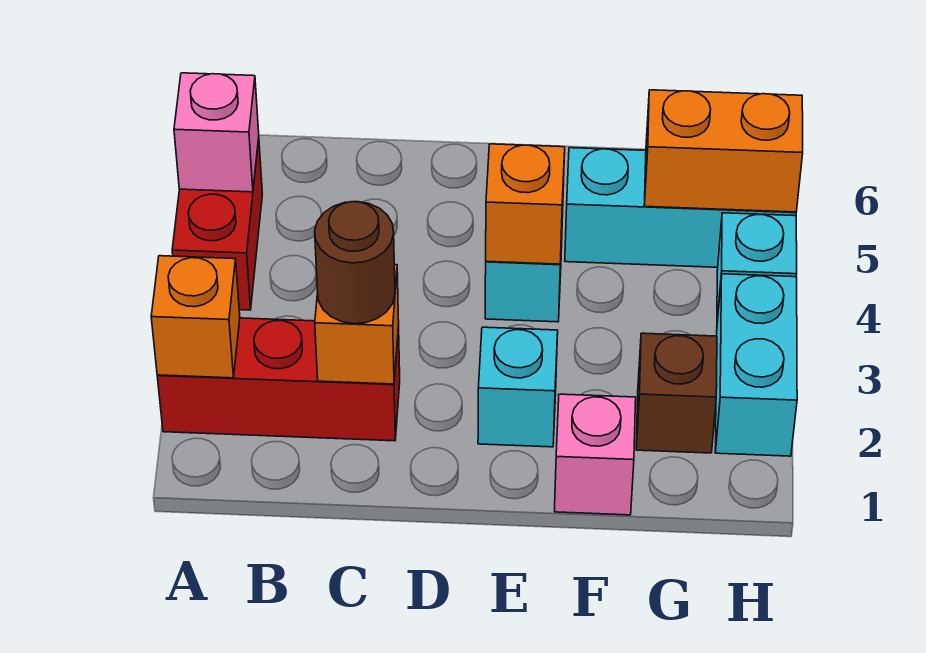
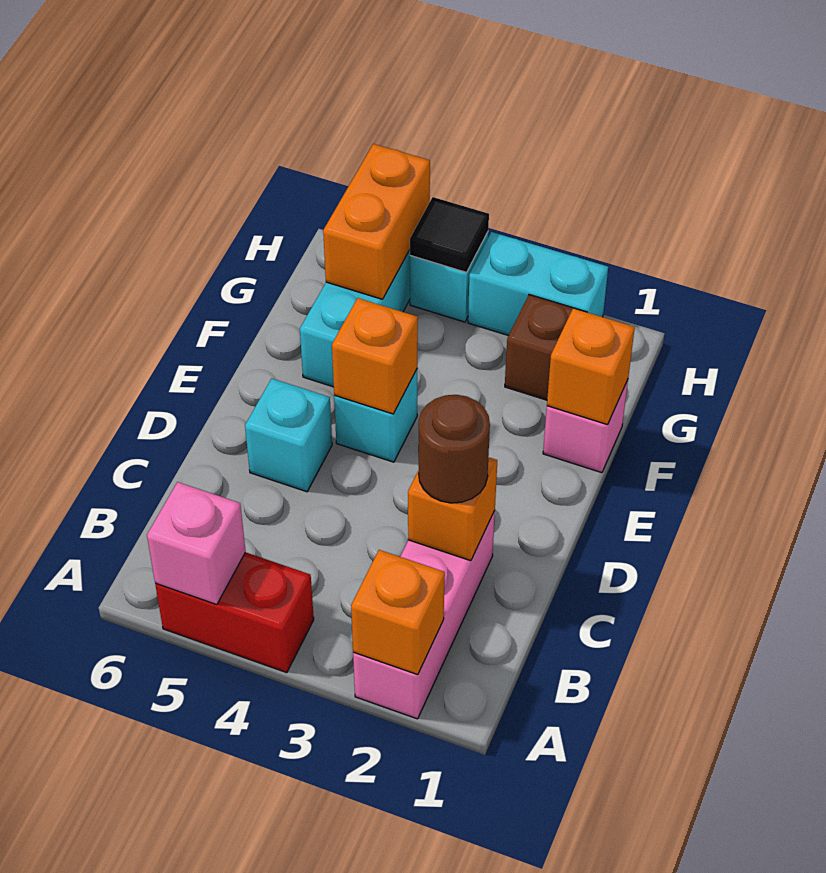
red brick A2:C2 level 1 -> pink brick A2:C2 level 1
cyan brick E2 level 1 -> cyan brick D5 level 1
none -> orange brick F1 level 2
none -> black tile H4 level 2

